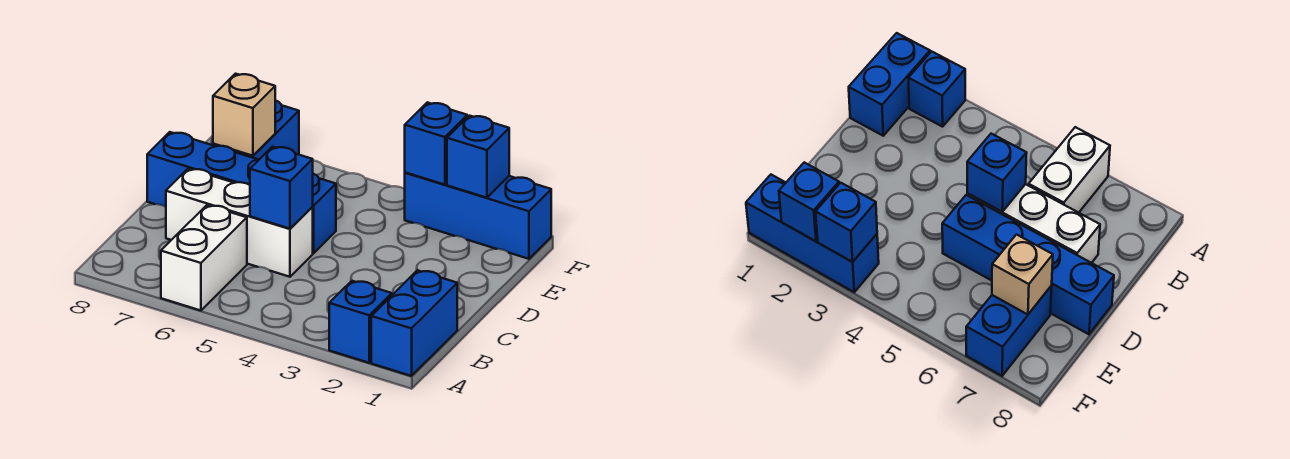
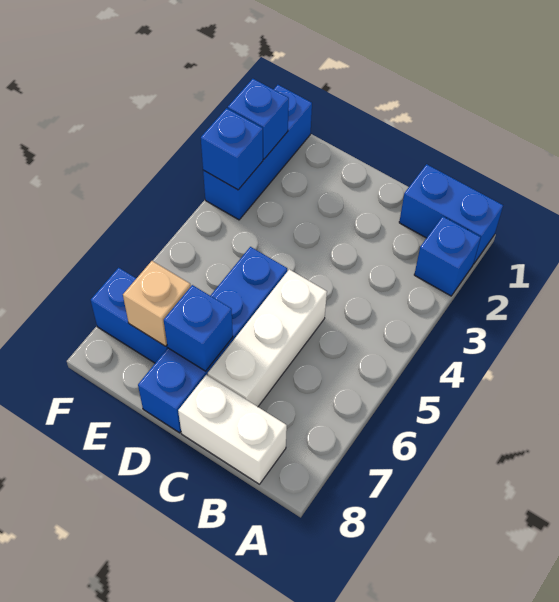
white brick A6:B6 level 1 -> white brick B8:C8 level 1
blue brick C5 level 2 -> blue brick D7 level 2

